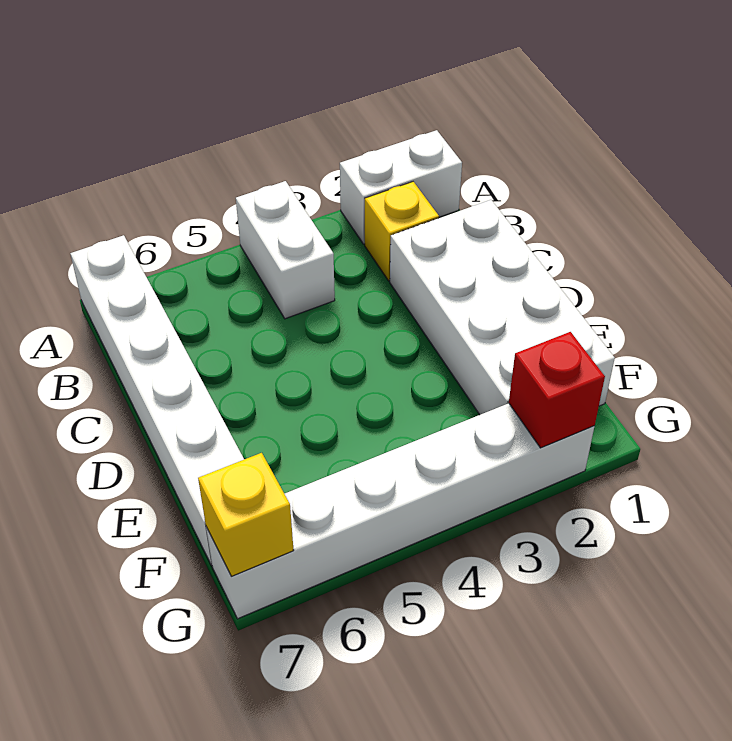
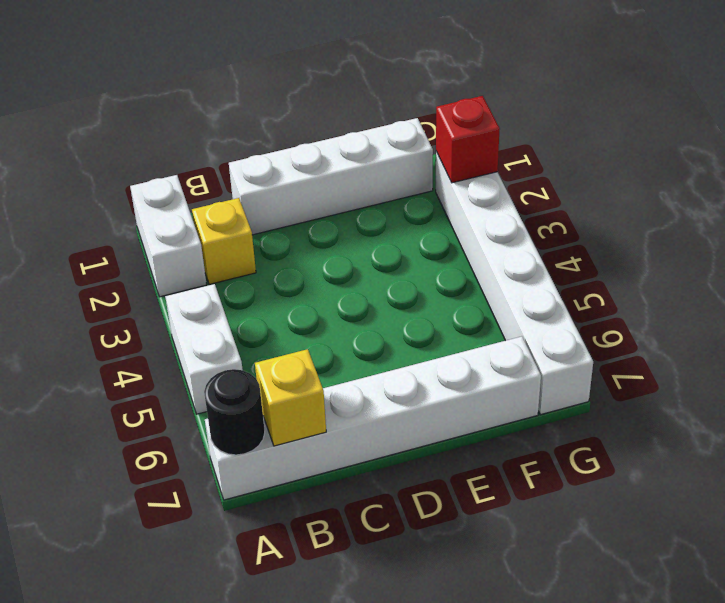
white brick A4:B4 level 1 -> white brick A4:A5 level 1
none -> black round brick A7 level 2
white brick C1:F2 level 1 -> white brick C1:F1 level 1
yellow brick G7 level 2 -> yellow brick B7 level 2

